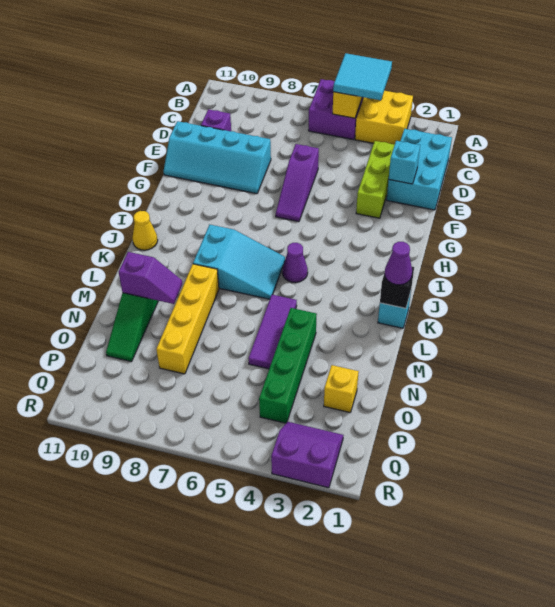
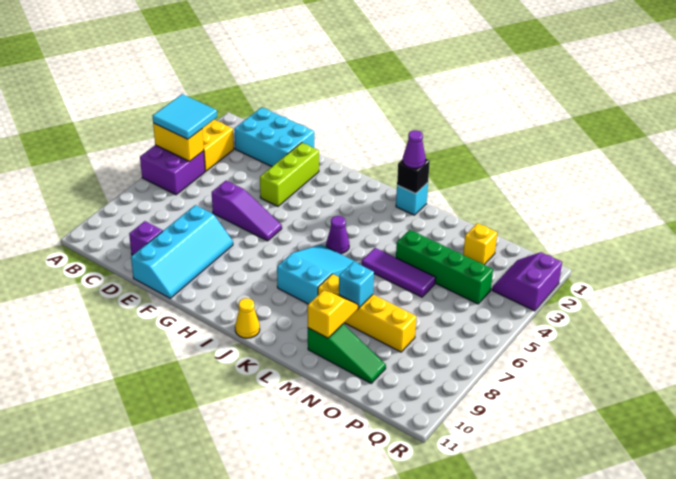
lime brick D3:F3 level 1 -> lime brick F2:F4 level 1
cyan brick E2 level 2 -> cyan brick M8 level 2
purple slope M9:M10 level 2 top 10 -> yellow slope M9:M10 level 2 top 10

